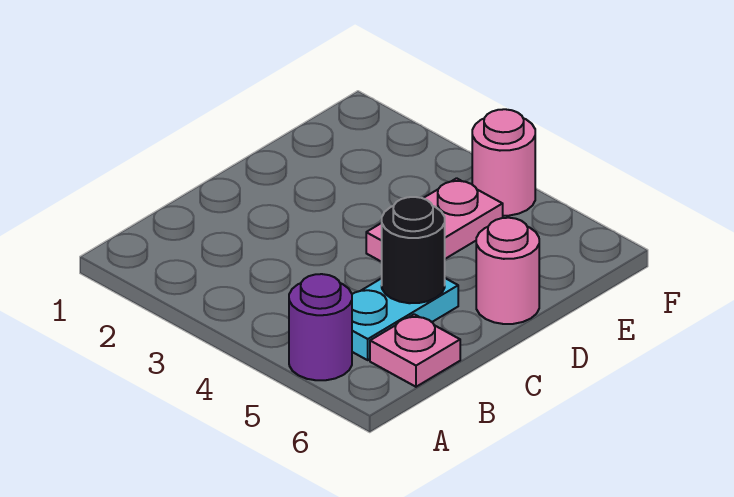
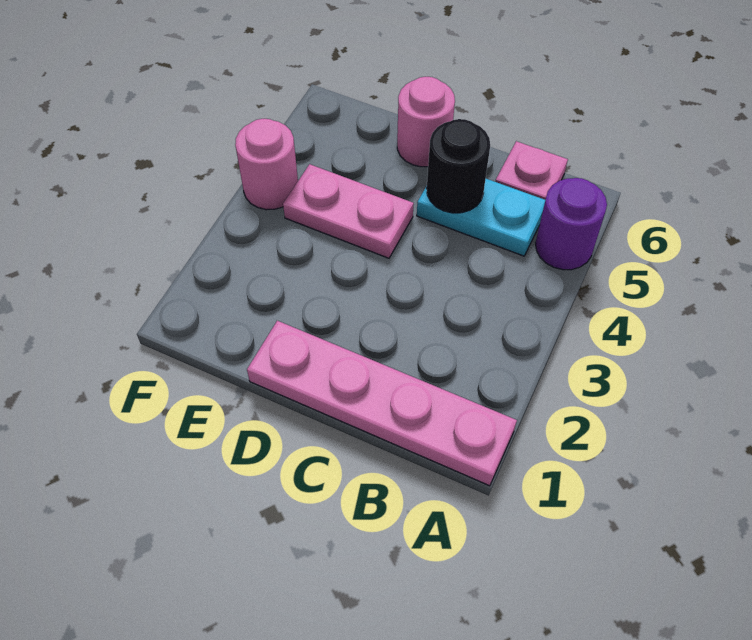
none -> pink plate A1:D1 level 1

